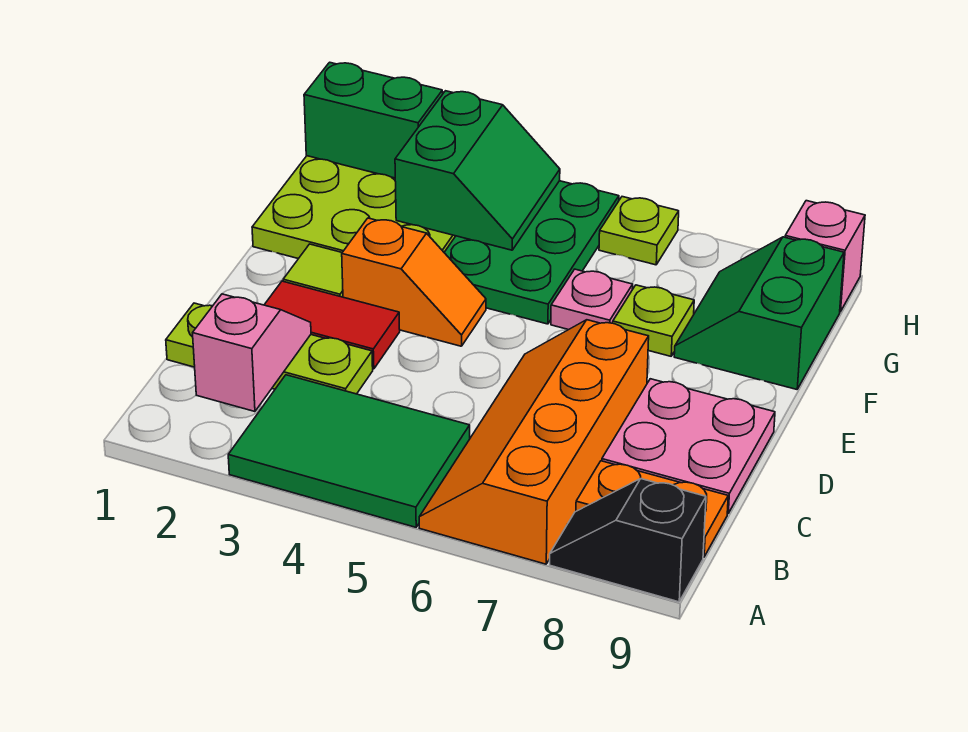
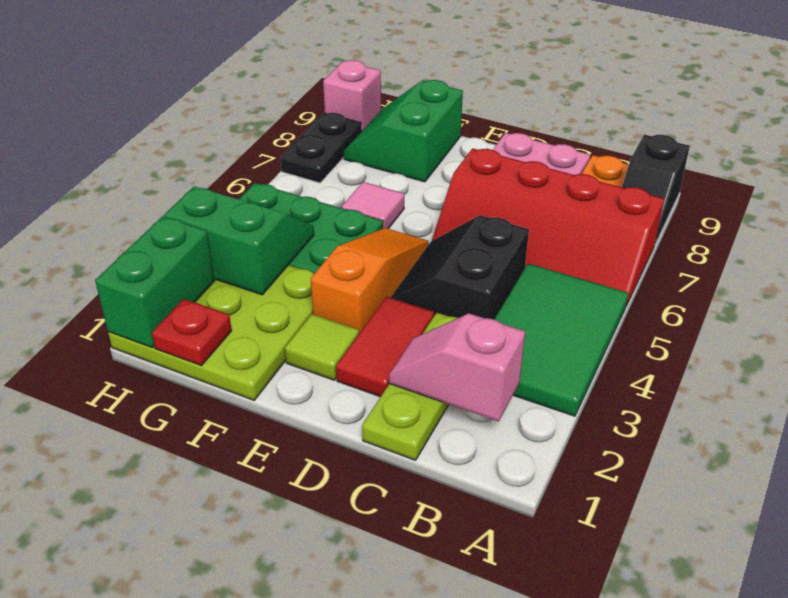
orange slope A6:D7 level 1 top 7 -> red slope A6:D7 level 1 top 7
none -> black slope C4:D5 level 1 top C
orange slope E3:E4 level 1 top 3 -> orange slope E3:E5 level 1 top 3
pink plate F6 level 1 -> pink tile F6 level 1
lime plate F7 level 1 -> none
green slope F8:G9 level 1 top 9 -> green slope F8:G9 level 1 top F
none -> red plate G1 level 2
lime plate H6 level 1 -> none
none -> black plate H7:H8 level 1

